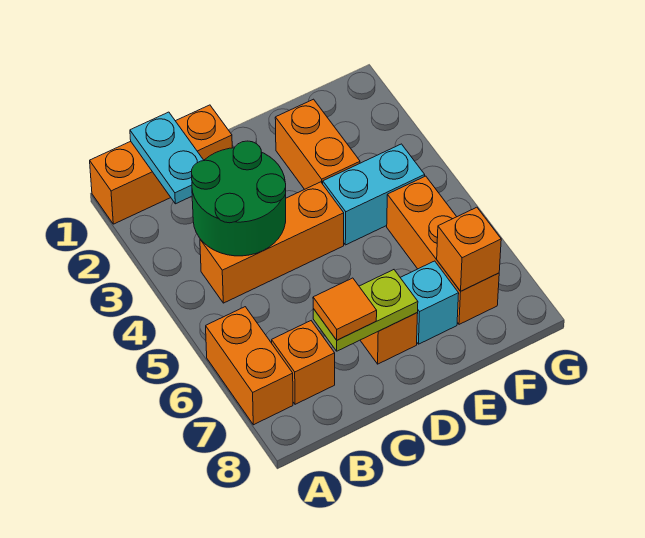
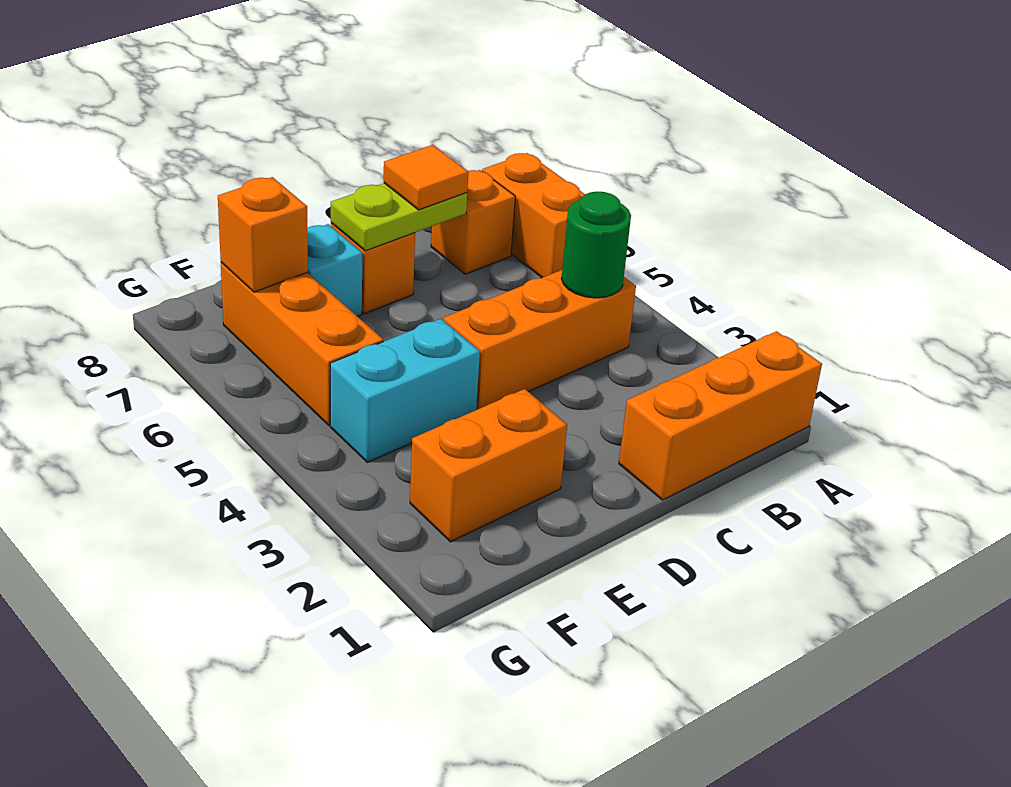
cyan plate B1:B2 level 2 -> none
green round brick B3:C4 level 2 -> green round brick B4 level 2
orange brick E2:E3 level 1 -> orange brick E2:F2 level 1

